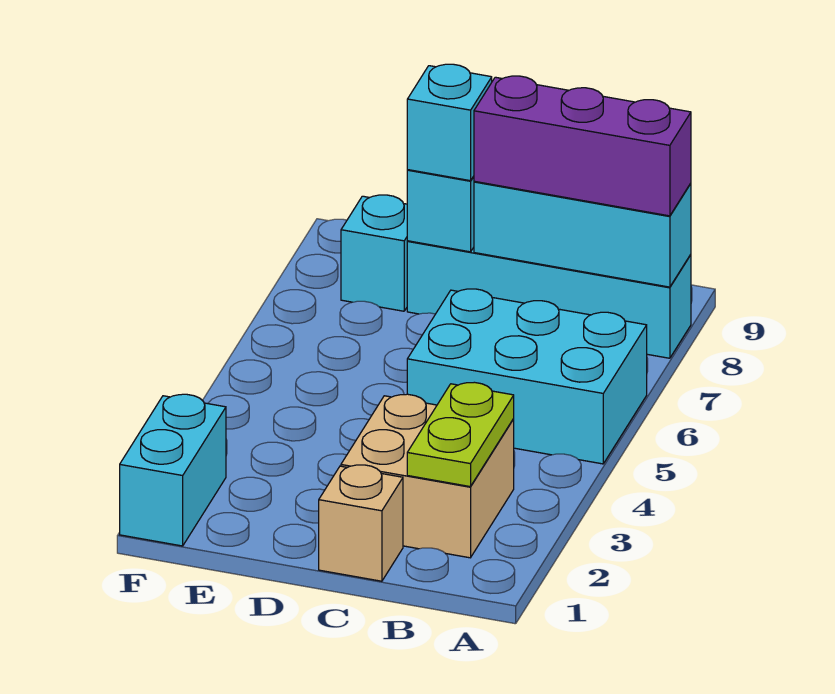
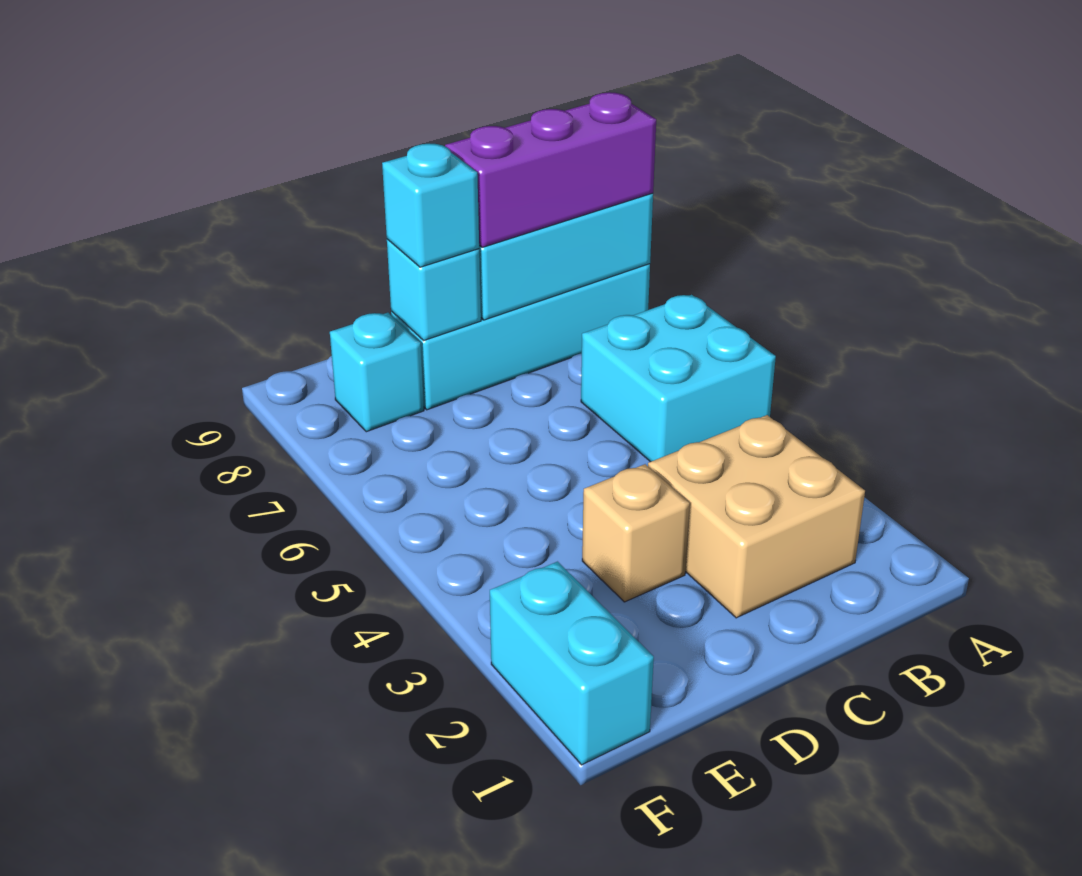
cyan brick A5:C6 level 1 -> cyan brick A5:B6 level 1
lime plate B2:B3 level 2 -> none
tan brick C1 level 1 -> tan brick D3 level 1

